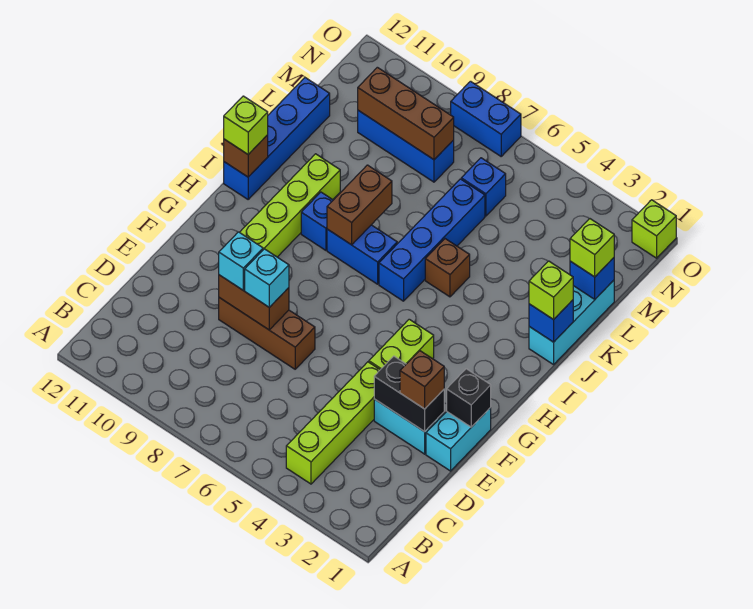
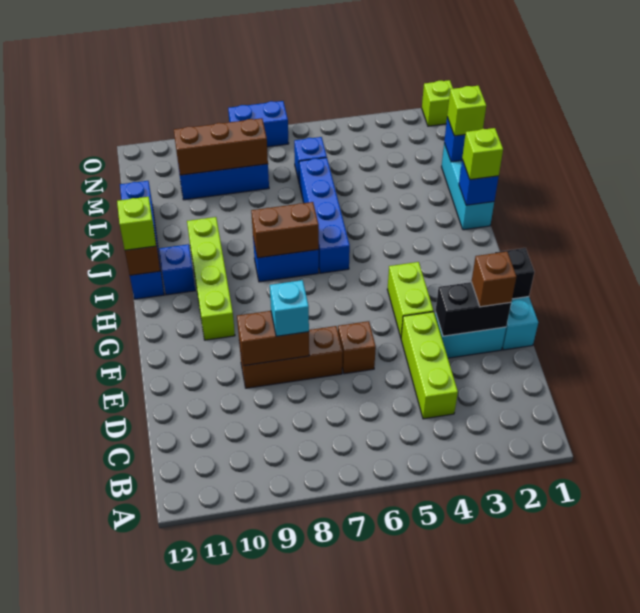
lime brick B4:E4 level 1 -> lime brick C4:E4 level 1
cyan brick E9 level 3 -> none
brown brick I8:J8 level 2 -> brown brick I7:I8 level 2
blue brick I9 level 1 -> blue brick I11 level 1
brown brick J5 level 1 -> brown brick E6 level 1

